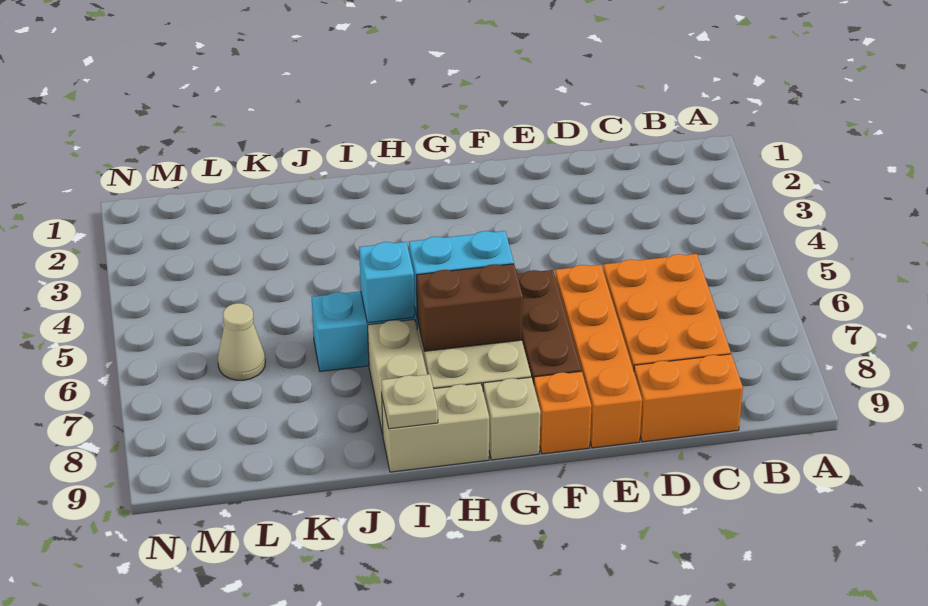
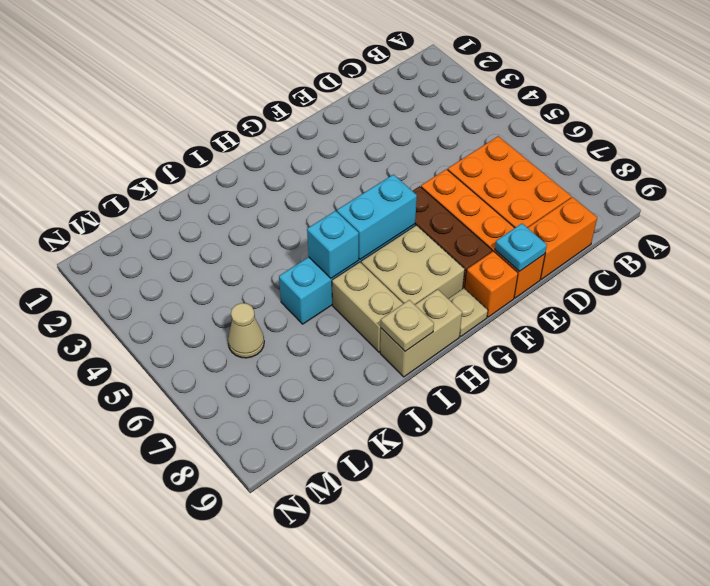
none -> cyan plate E9 level 2
brown brick G7:H7 level 2 -> none
tan brick G9 level 1 -> tan plate G9 level 1

